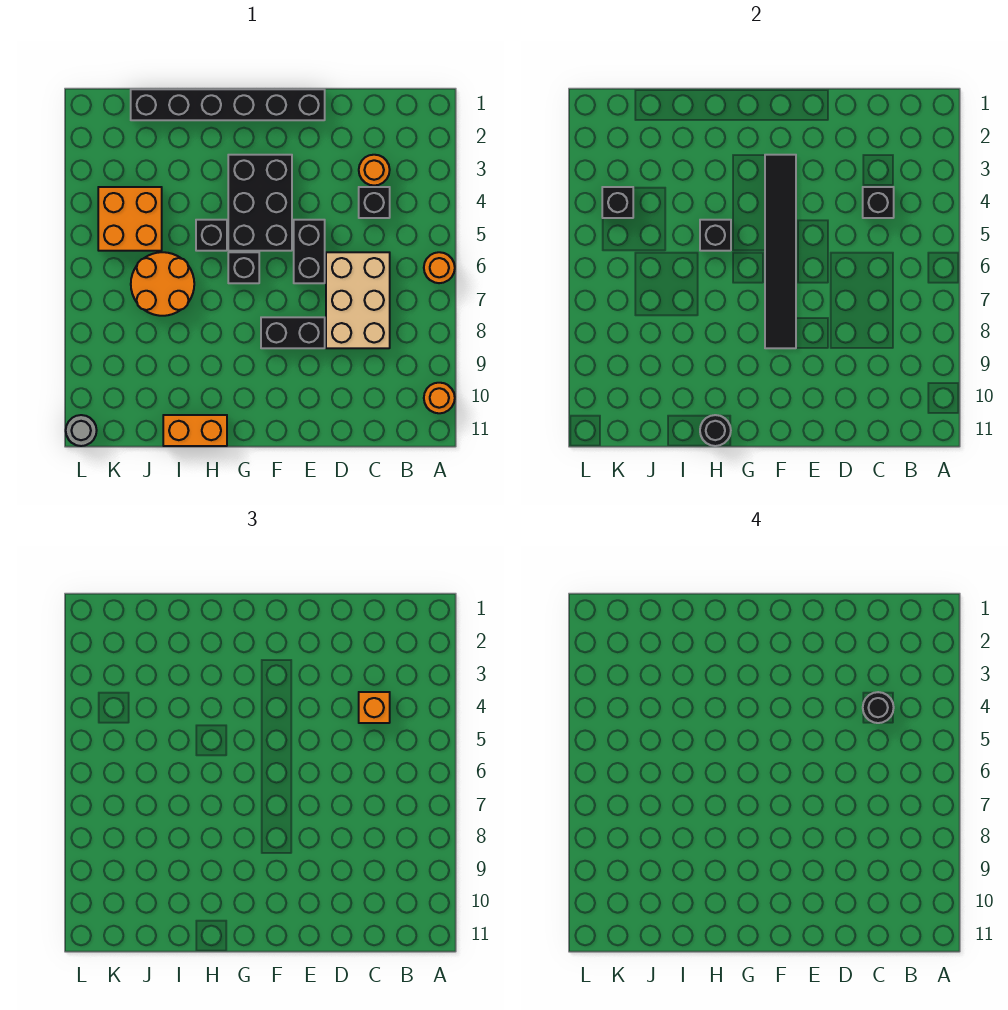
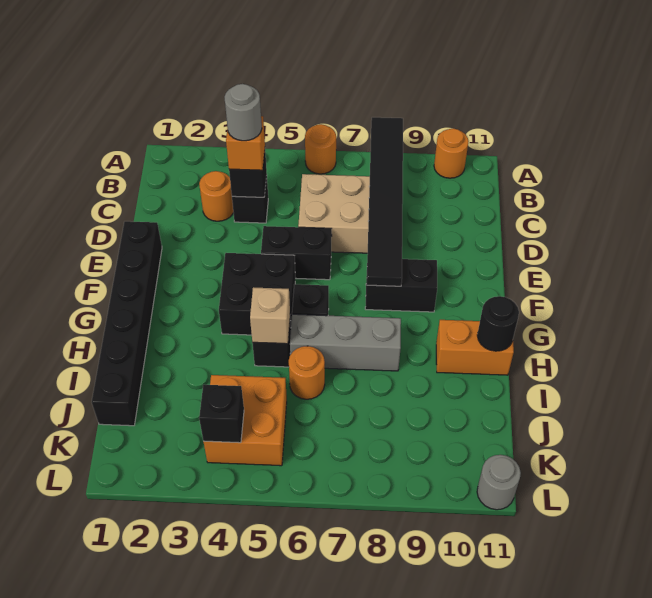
black round brick C4 level 4 -> grey round brick C4 level 4
black brick E8:F8 level 1 -> black brick F8:F9 level 1
black brick F3:G5 level 1 -> black brick F4:G5 level 1
black tile F3:F8 level 2 -> black tile A8:F8 level 2
black brick H5 level 2 -> tan brick H5 level 2
none -> grey brick H6:H8 level 1
orange brick H11:I11 level 1 -> orange brick H10:H11 level 1
orange round brick I6:J7 level 1 -> orange round brick I6 level 1

